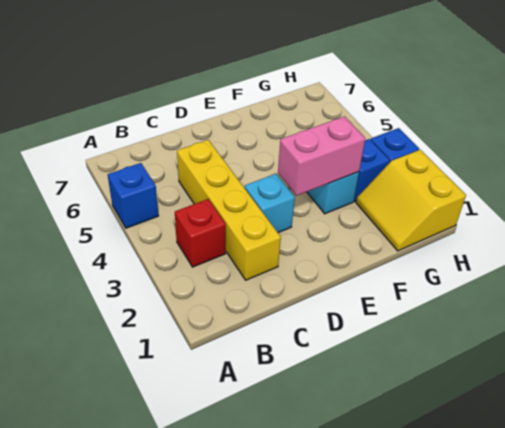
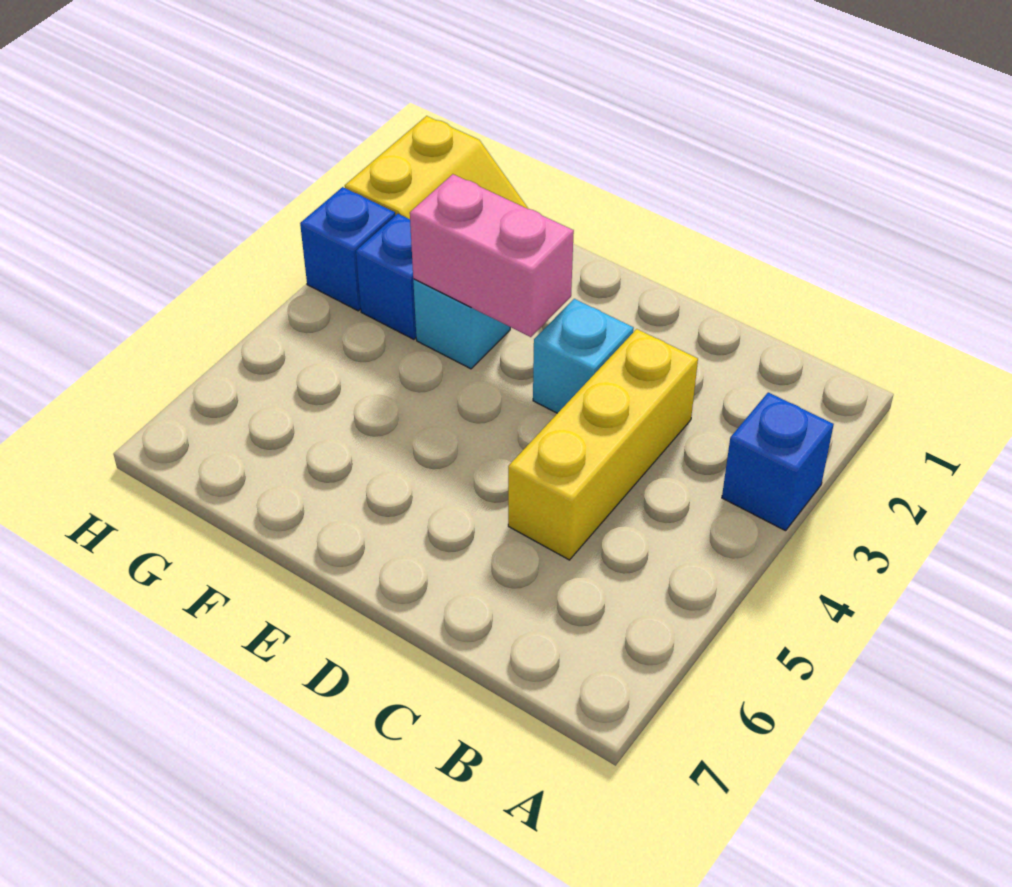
blue brick A5 level 1 -> blue brick A3 level 1
red brick B3 level 1 -> none
yellow brick C2:C5 level 1 -> yellow brick C3:C5 level 1

